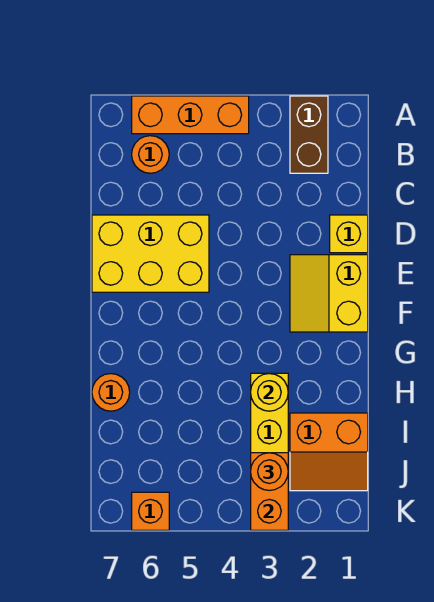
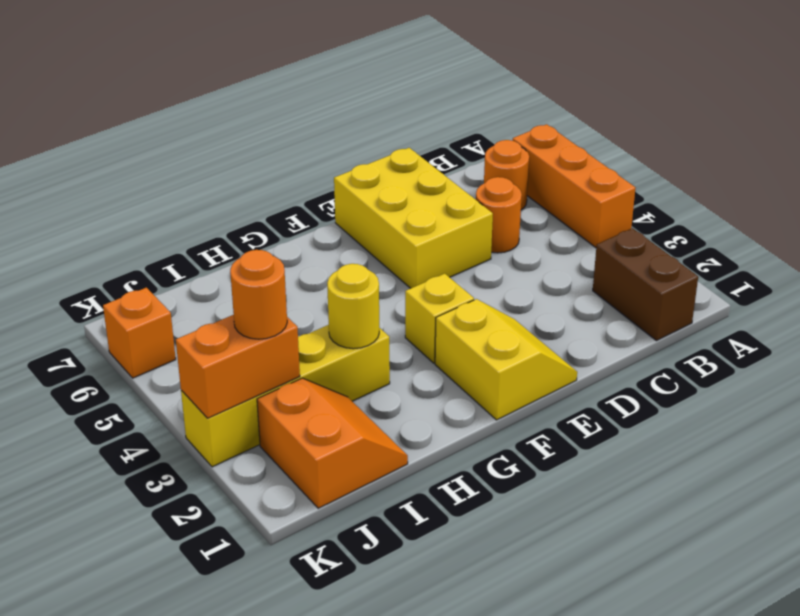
brown brick A2:B2 level 1 -> brown brick B1:B2 level 1
yellow brick D1 level 1 -> yellow brick F3 level 1
yellow slope E1:F2 level 1 top 1 -> yellow slope E1:F2 level 1 top F
orange round brick H7 level 1 -> orange round brick C5 level 1
orange slope I1:J2 level 1 top I -> orange slope I1:J2 level 1 top J

